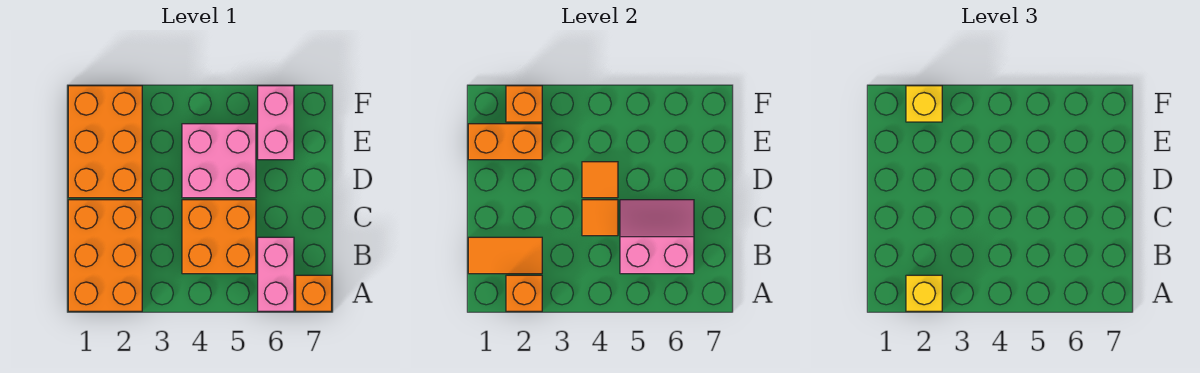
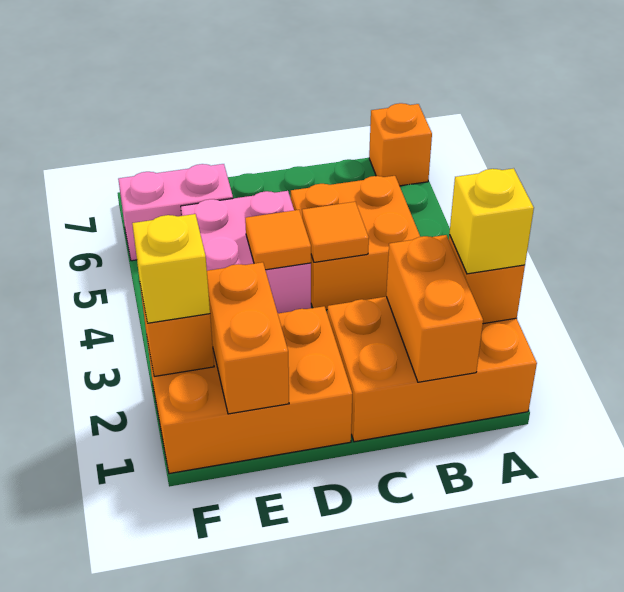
pink brick A6:B6 level 1 -> none
orange tile B1:B2 level 2 -> orange brick B1:B2 level 2
pink slope B5:C6 level 2 top B -> none

